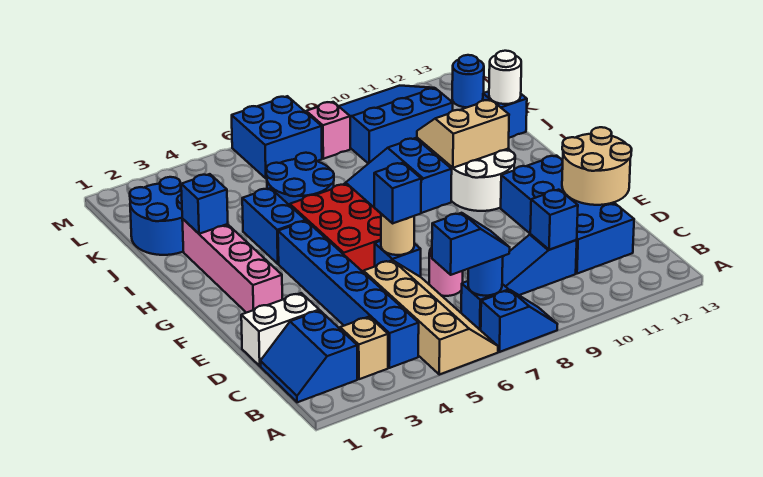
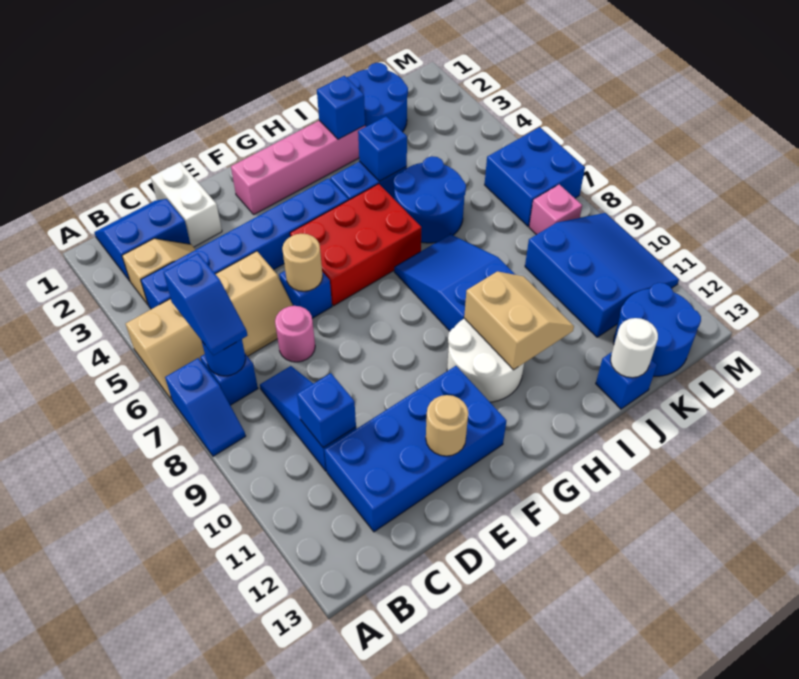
tan round brick D12:E13 level 2 -> tan round brick E12 level 2
blue brick E6 level 3 -> blue brick I4 level 2
blue round brick L13 level 1 -> blue round brick K12:L13 level 1

